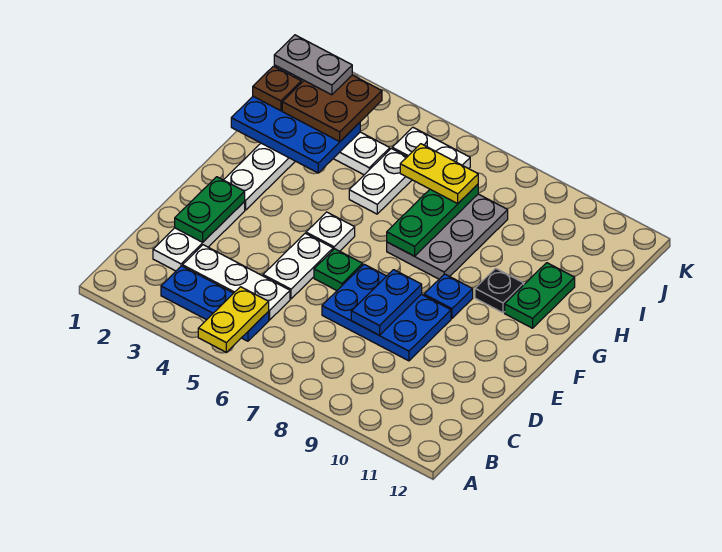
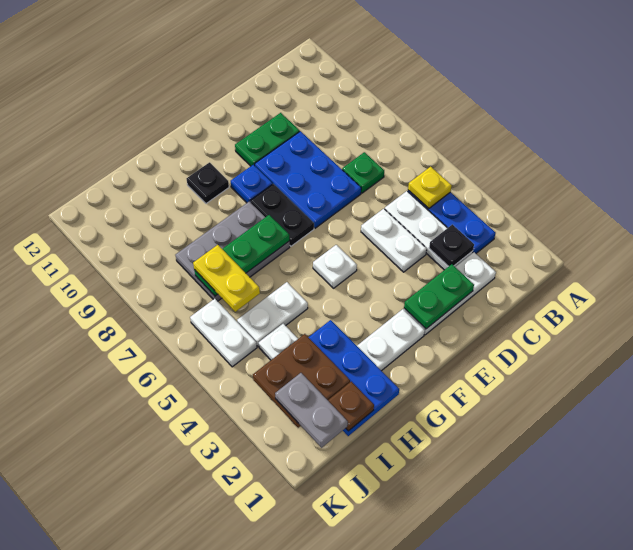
yellow plate A5:B5 level 2 -> yellow plate B5 level 2
none -> black plate C3 level 2
white plate D5:E5 level 1 -> white plate D4:D5 level 1
blue plate D8:E8 level 2 -> none
green plate E6 level 1 -> green plate C7 level 1
none -> black plate F7:F8 level 1
green plate G11:H11 level 1 -> green plate D10:E10 level 1

